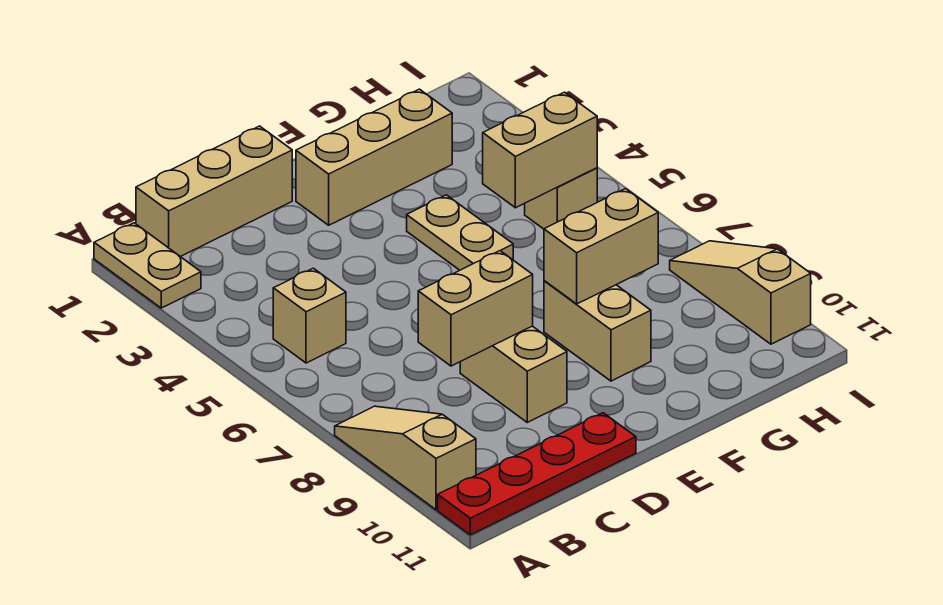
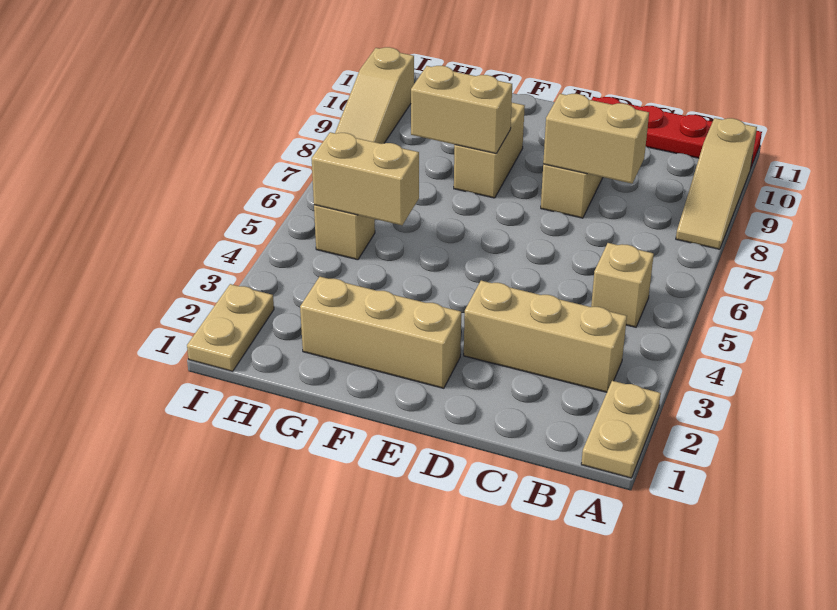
tan brick B1:D1 level 1 -> tan brick B3:D3 level 1
tan plate F4:F5 level 1 -> tan plate I1:I2 level 1

